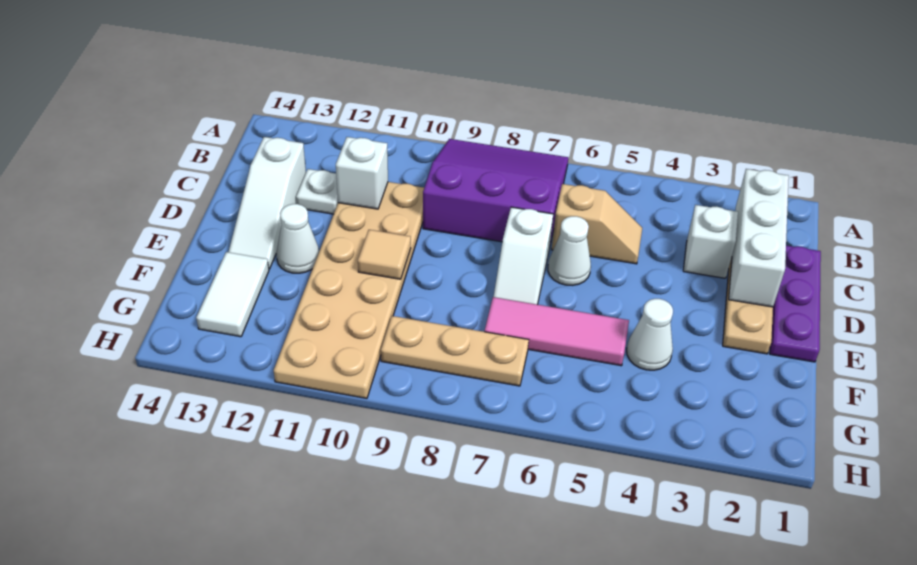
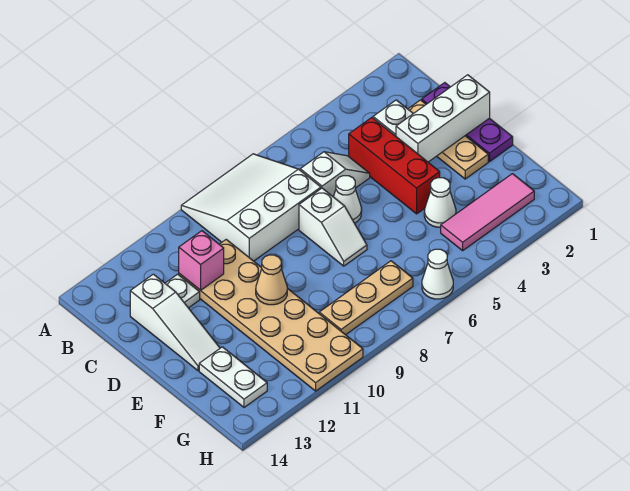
purple slope A7:C9 level 1 top C -> white slope A7:C9 level 1 top C
white brick B2:D2 level 2 -> white brick D1:D3 level 2
none -> red brick C4:E4 level 1
tan slope C5:C6 level 1 top 6 -> white slope C5:C6 level 1 top 6
white brick C11 level 2 -> pink brick C11 level 2
tan tile E10 level 2 -> tan cone E10 level 2
white cone E12 level 1 -> white cone H6 level 1
pink tile F5:F7 level 1 -> pink tile G2:G4 level 1
white tile F13:G13 level 1 -> white plate F13:G13 level 1

